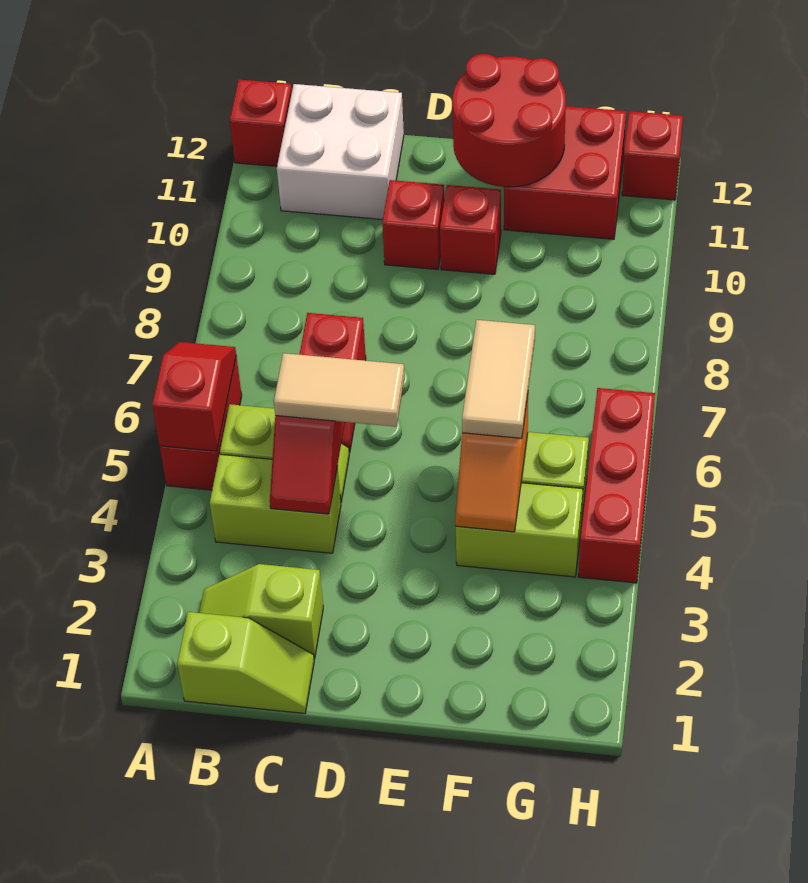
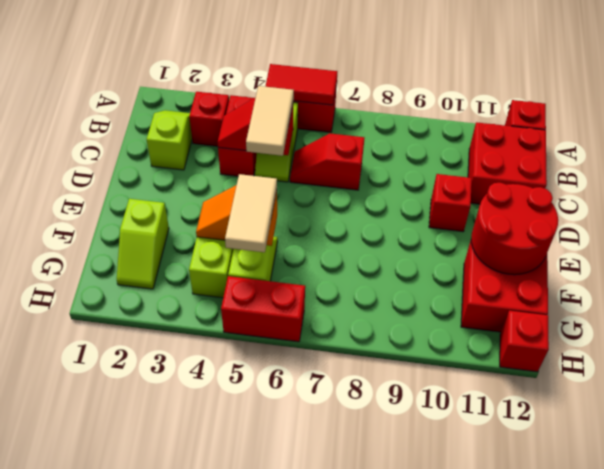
red slope A5:A6 level 2 top 5 -> red tile A5:A6 level 2
lime slope B1:C1 level 1 top B -> lime slope F2:G2 level 1 top F
lime brick B4:C4 level 1 -> red brick B4:C4 level 1
white brick B11:C12 level 1 -> red brick B11:C12 level 1
red brick E10 level 1 -> red brick B3 level 1
tan tile F5:F6 level 3 -> tan tile F5:G5 level 3
red brick H4:H6 level 1 -> red brick H5:H6 level 1

